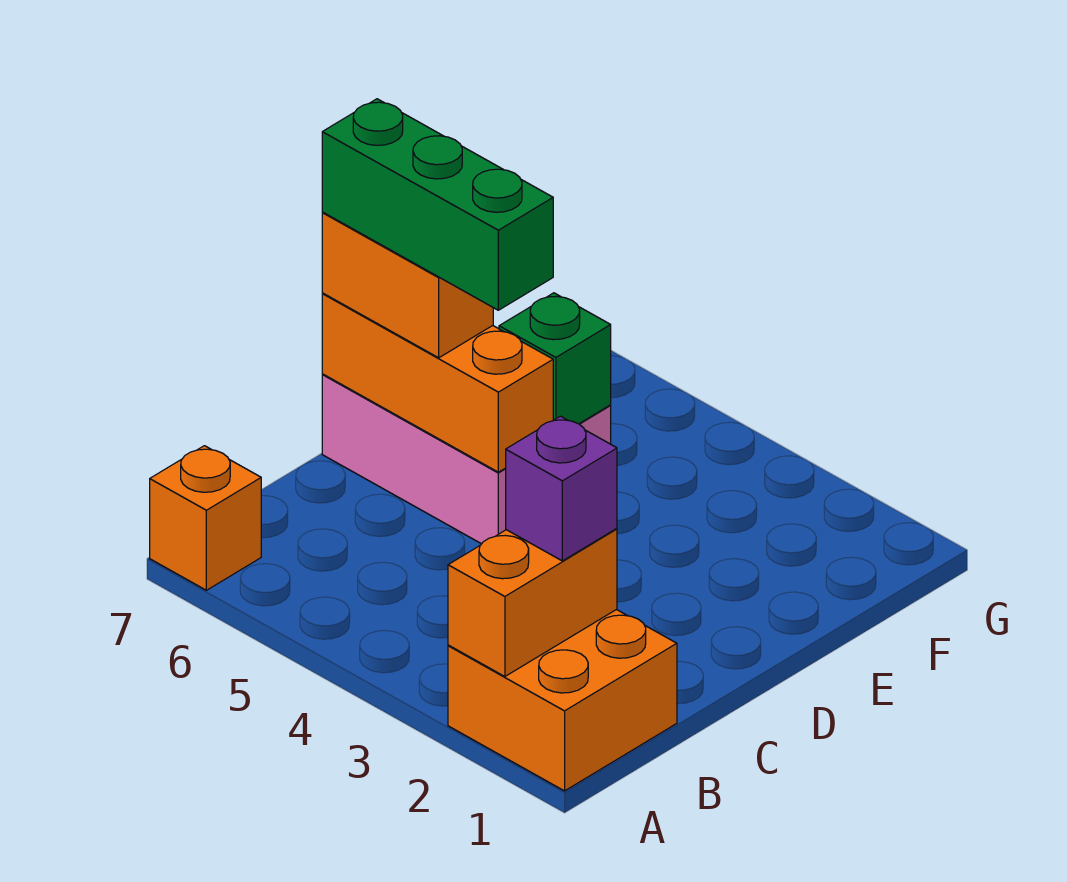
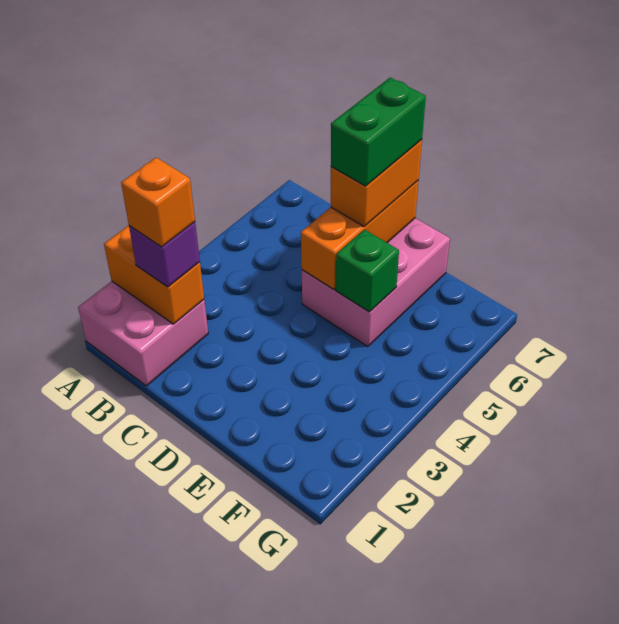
orange brick A1:B2 level 1 -> pink brick A1:B2 level 1
orange brick A7 level 1 -> orange brick B2 level 4
green brick D5:D7 level 4 -> green brick D6:D7 level 4

